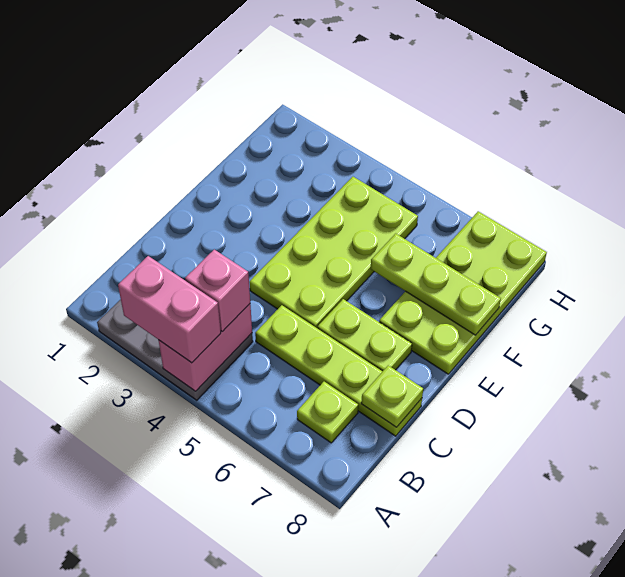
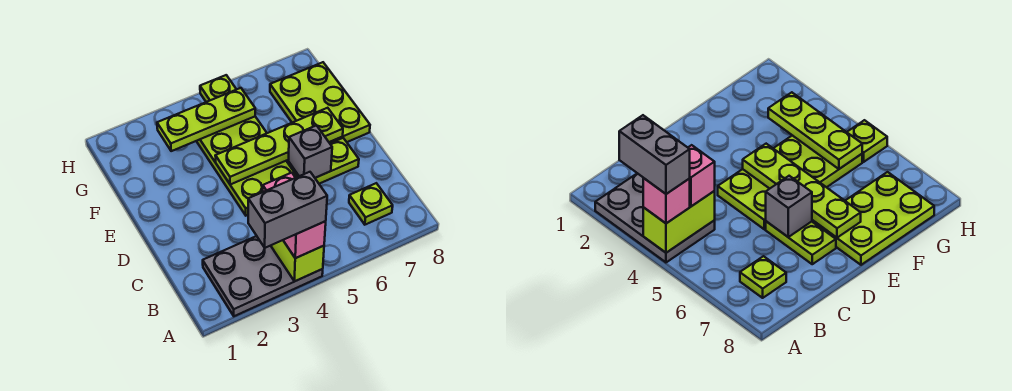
pink brick A3:A4 level 3 -> pink brick A4 level 3
none -> grey brick A3:A4 level 4
pink brick A4:B4 level 2 -> lime brick A4:B4 level 2
lime plate C5:C8 level 1 -> lime plate E4:E7 level 2
lime plate C8 level 2 -> lime plate H5 level 1
none -> grey brick D6 level 2
lime plate E7:H8 level 1 -> lime plate E7:G8 level 1
lime plate F6:F8 level 2 -> lime plate G3:G5 level 2

